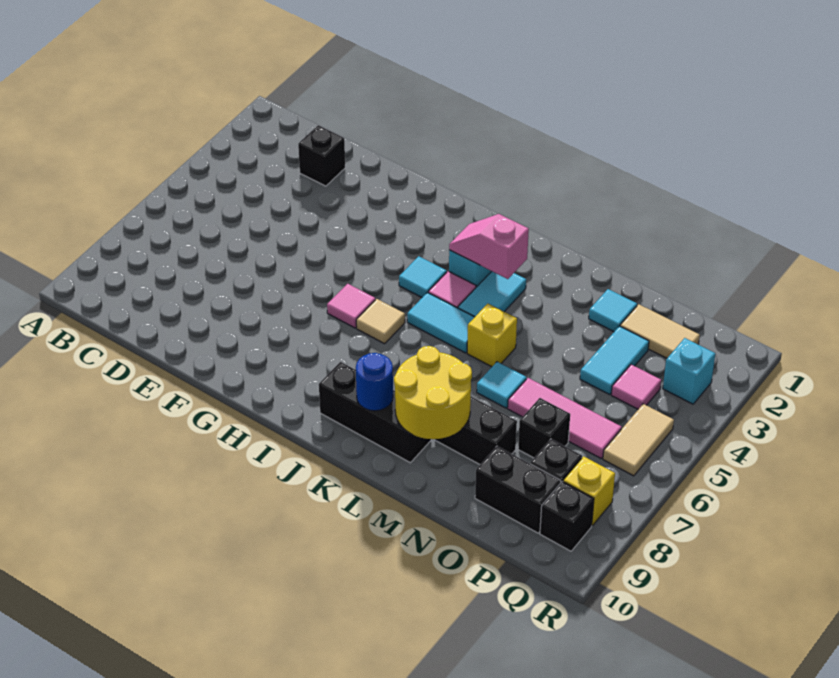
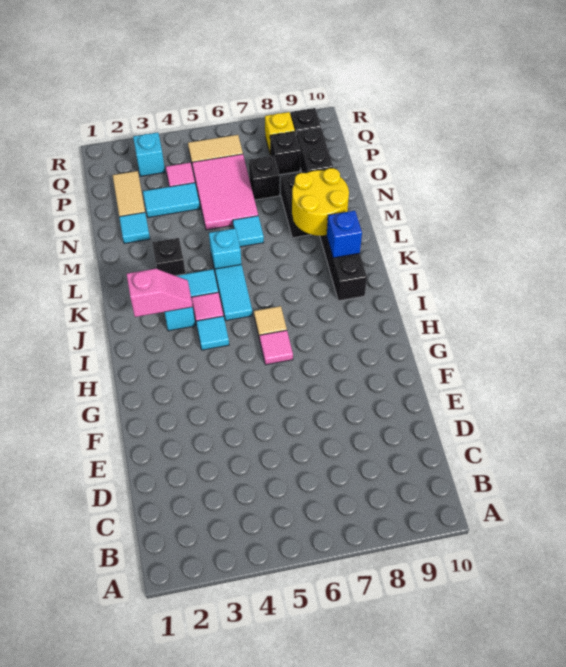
black brick D2 level 1 -> black brick L3 level 1
pink slope J3:K3 level 2 top K -> pink slope J2:J3 level 2 top 2
blue round brick K9 level 2 -> blue brick K9 level 2
yellow brick L5 level 1 -> cyan brick L5 level 1
pink tile N6:P6 level 1 -> pink tile N5:P6 level 1

